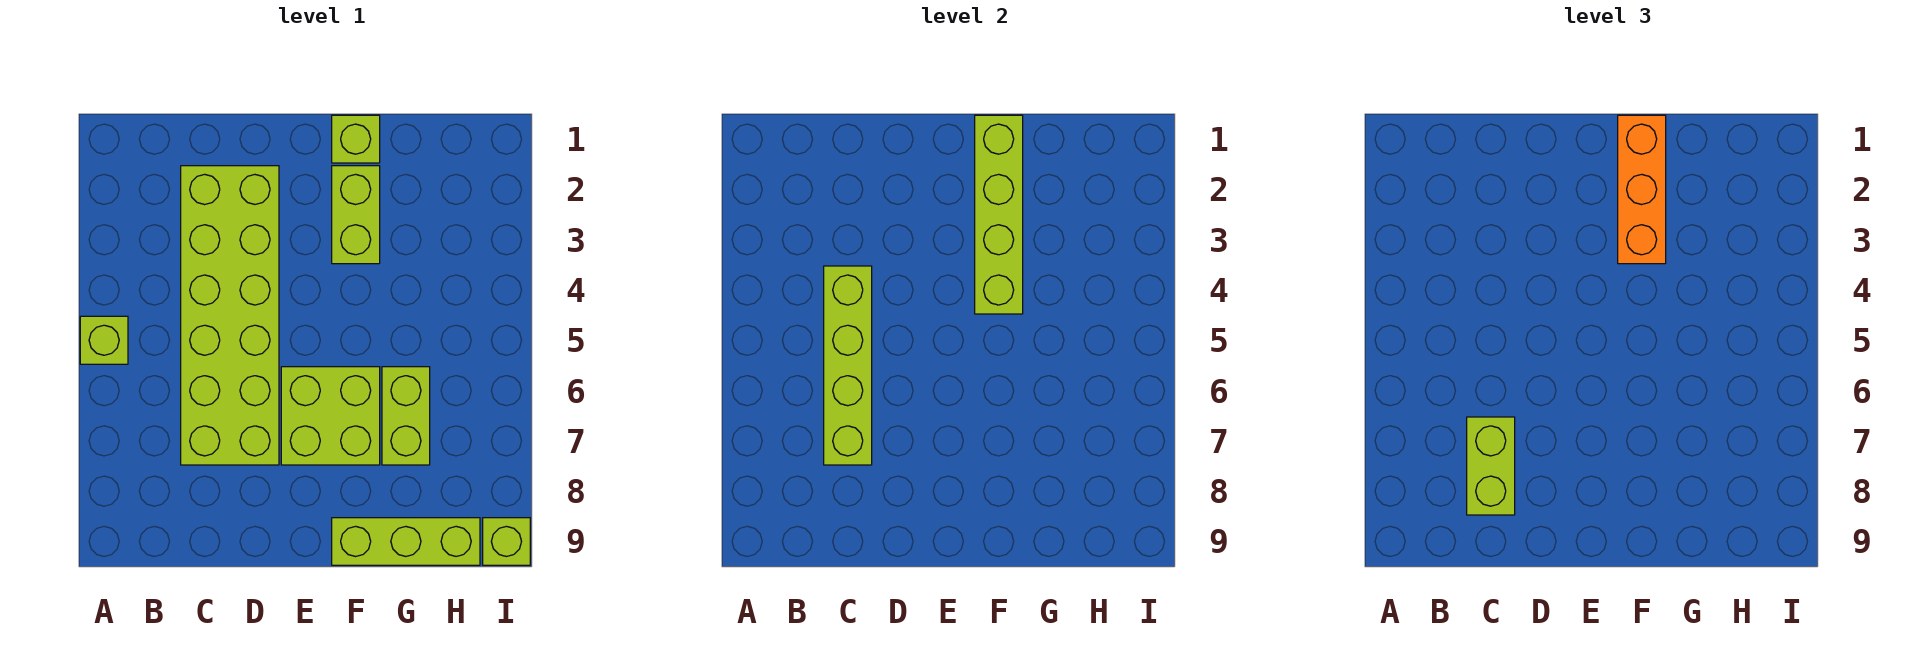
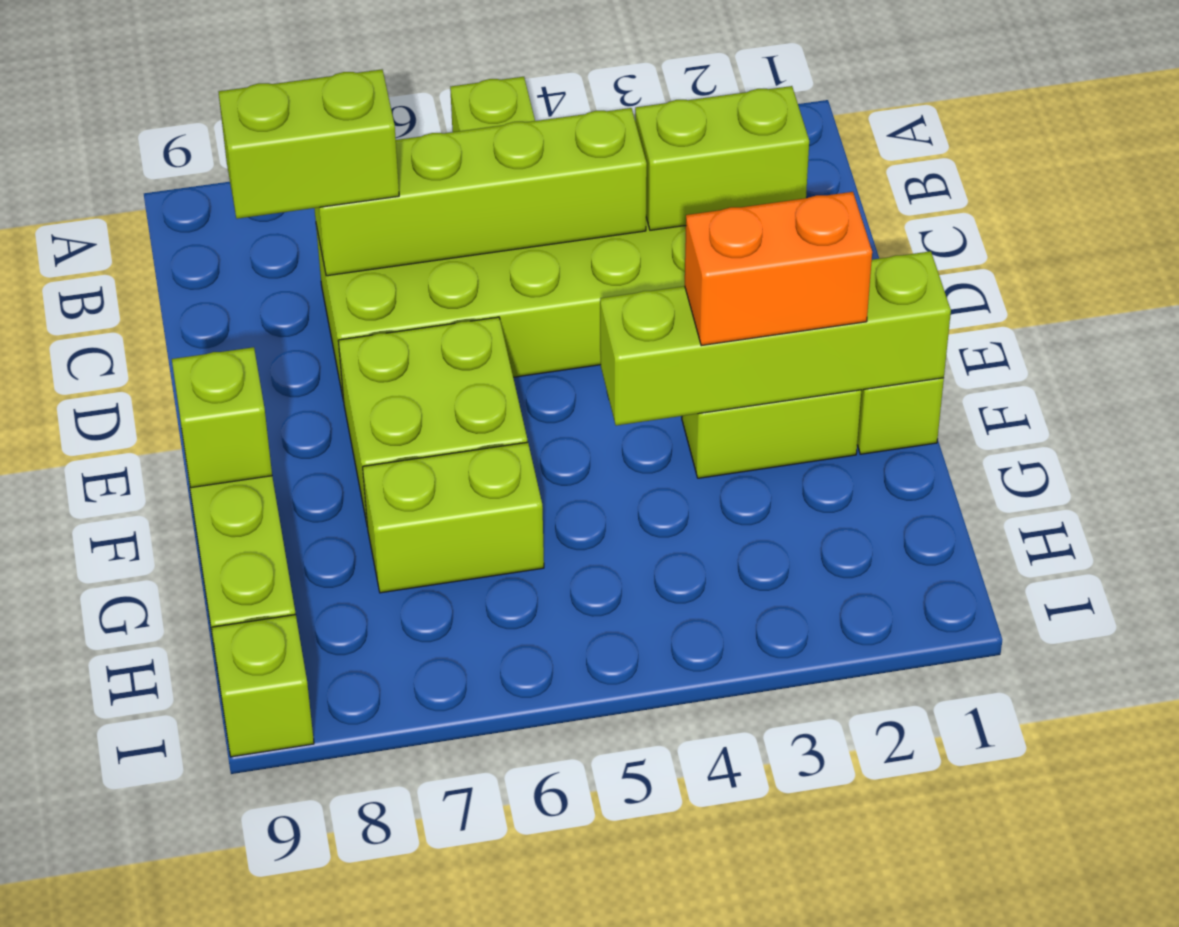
none -> lime brick C2:C3 level 2
orange brick F1:F3 level 3 -> orange brick F2:F3 level 3
none -> lime brick F9 level 2

